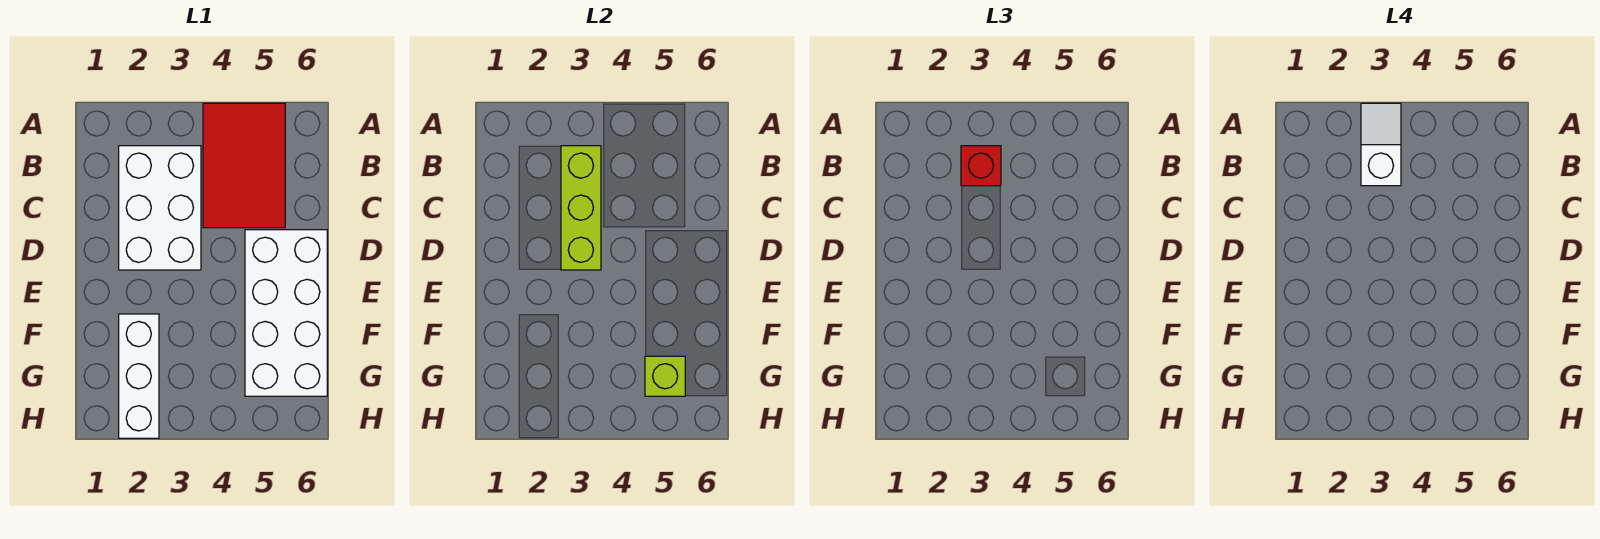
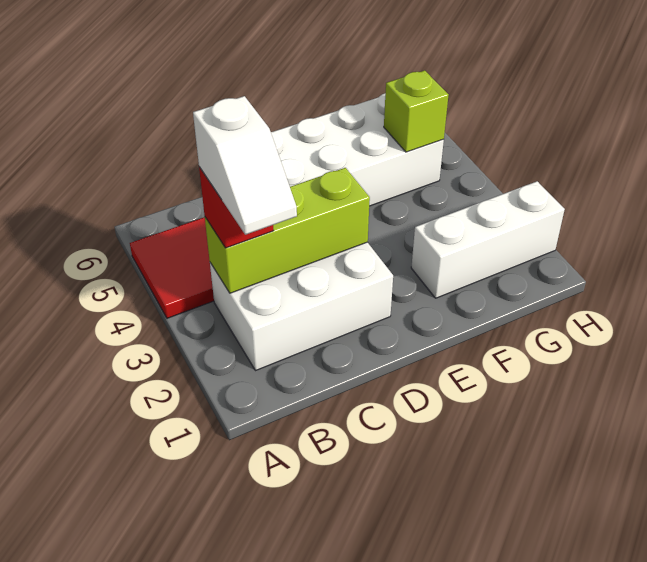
white slope A3:B3 level 4 top B -> white slope B2:B3 level 4 top 3

